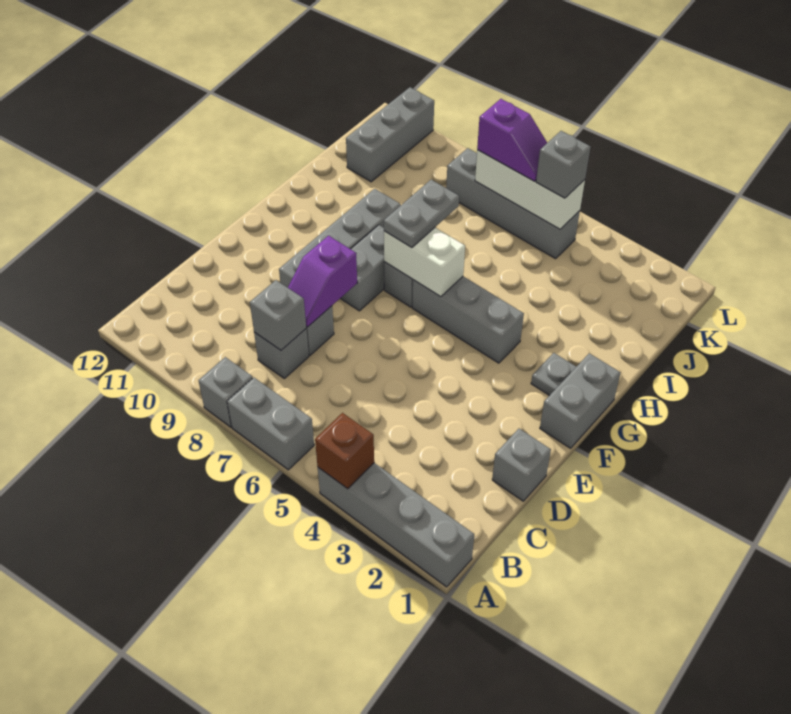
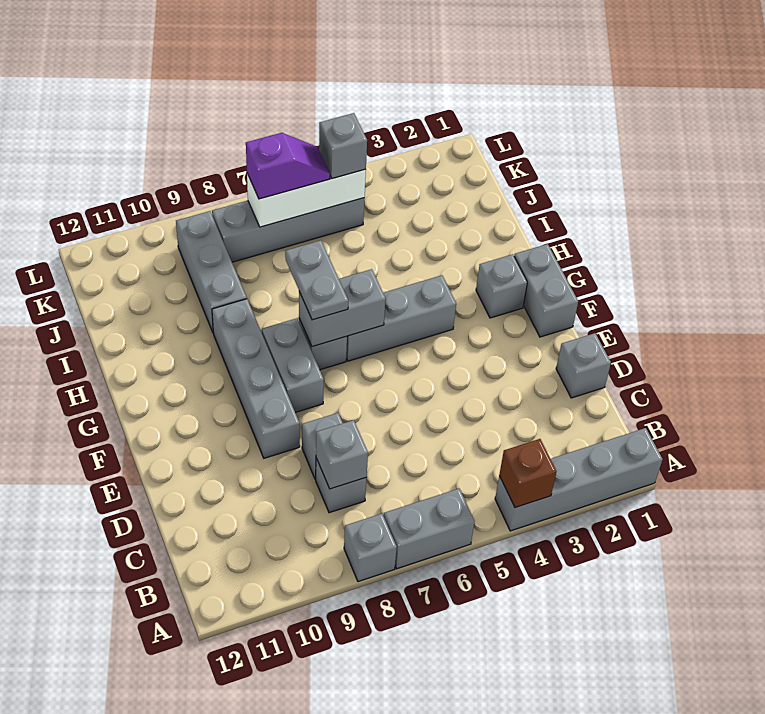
purple slope D8:E8 level 2 top E -> none
grey plate G2 level 1 -> grey brick G2 level 1
white brick G6:G7 level 2 -> grey brick G6:G7 level 2
grey brick J11:L11 level 1 -> grey brick I9:K9 level 1

